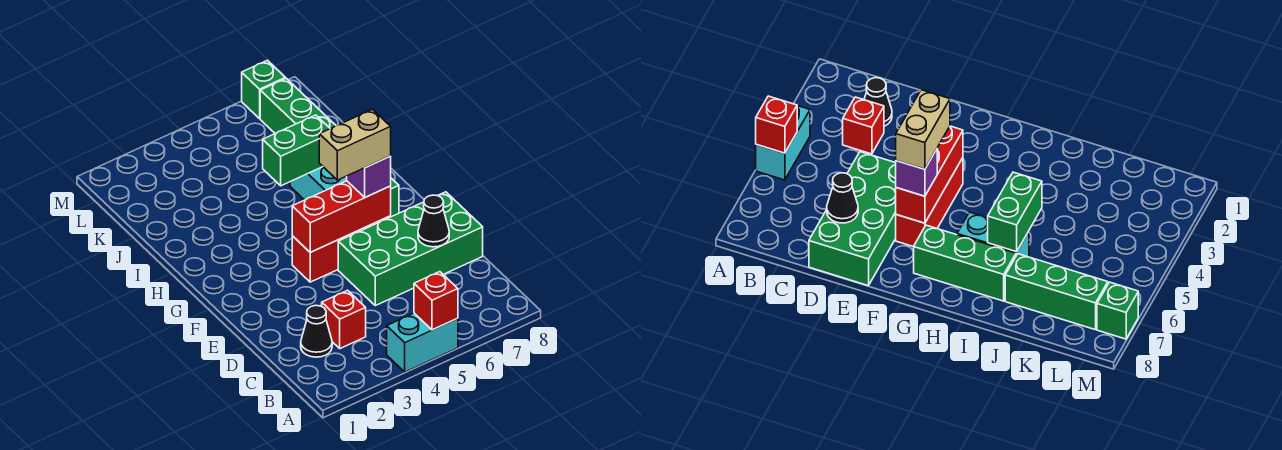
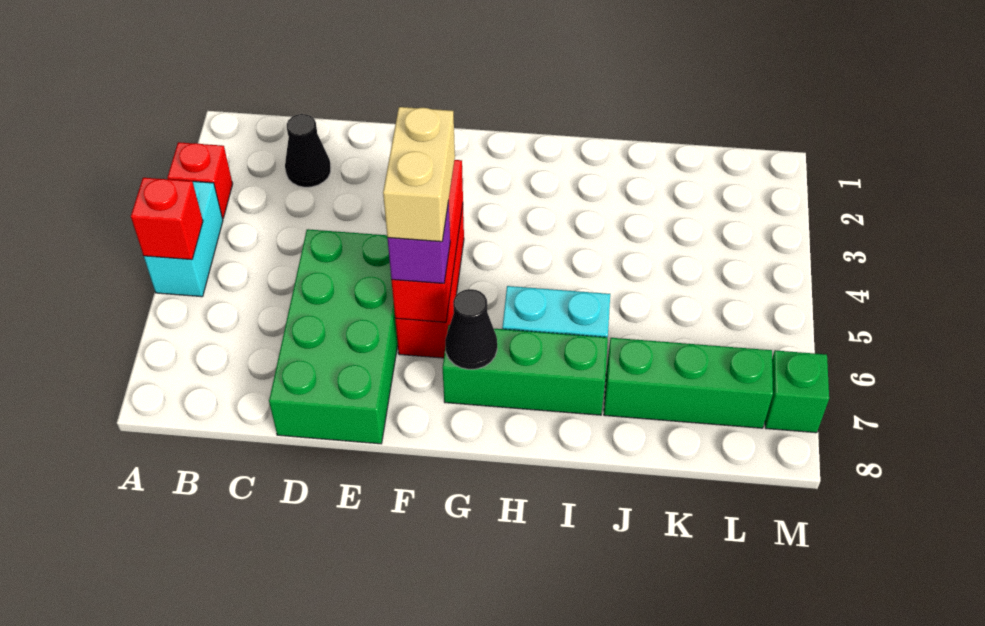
red brick C3 level 1 -> red brick A3 level 1
black cone D7 level 2 -> black cone G7 level 2
green brick I5:I6 level 2 -> none

